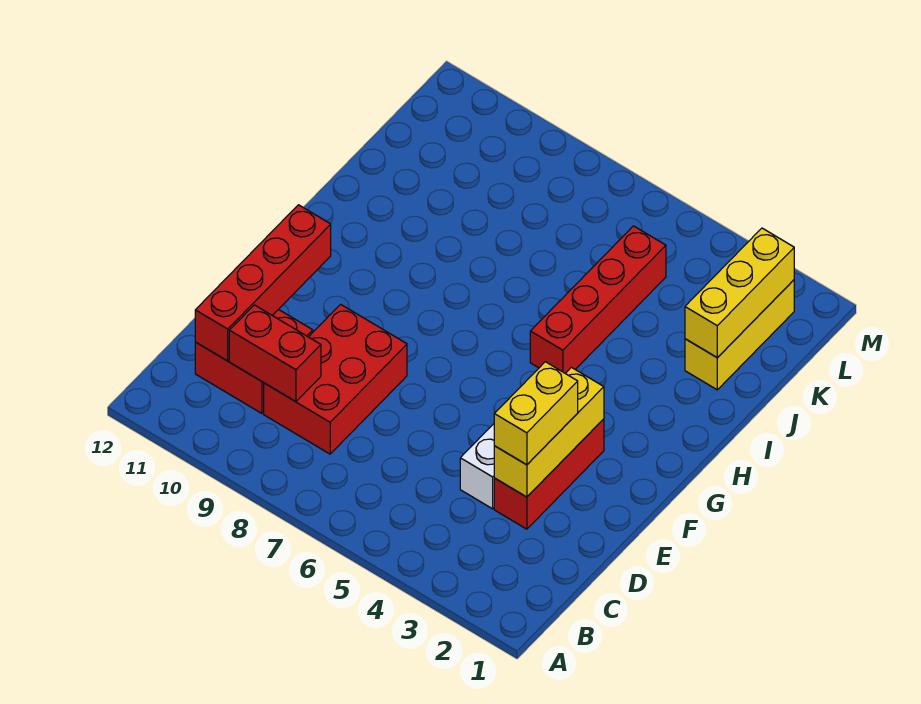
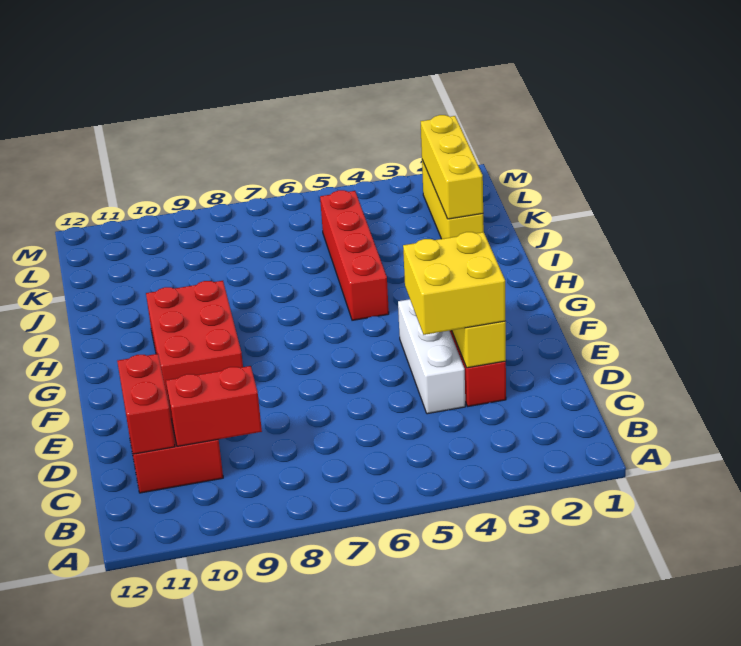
red brick C8:E9 level 1 -> red brick F9:H10 level 1
red brick C11:F11 level 2 -> red brick C11:D11 level 2
yellow brick D3:E3 level 3 -> yellow brick D3:E4 level 3

